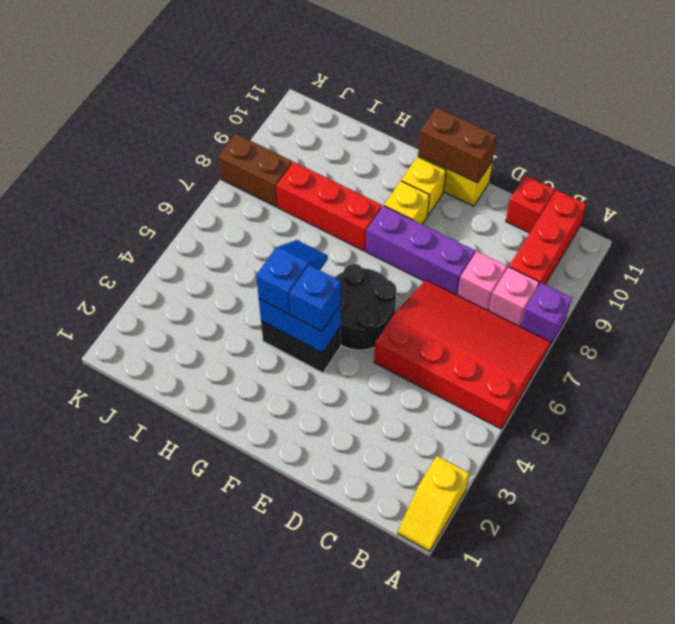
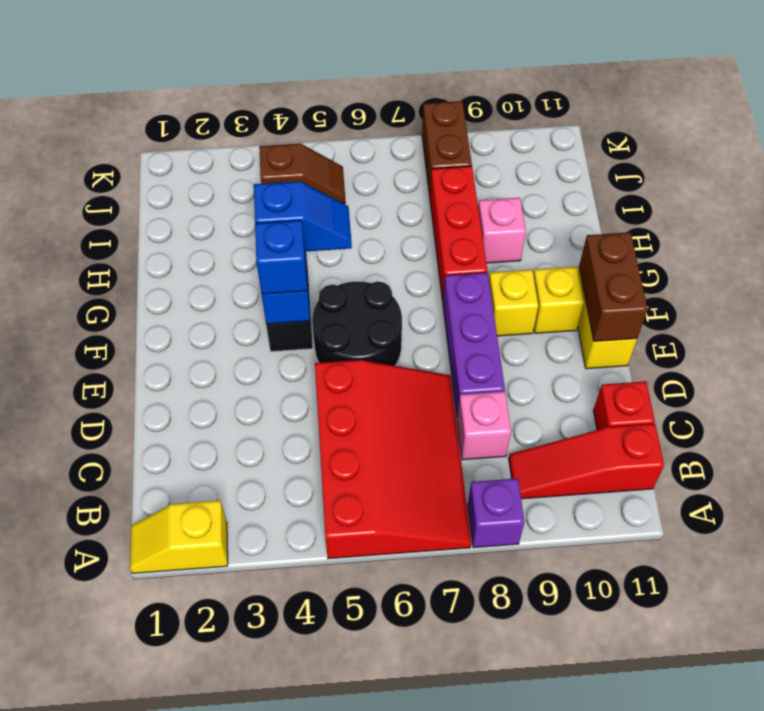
pink brick B8 level 1 -> pink brick H9 level 1
red brick B9:B11 level 1 -> red slope B9:B11 level 1 top 11
none -> brown slope J4:J5 level 1 top 4

